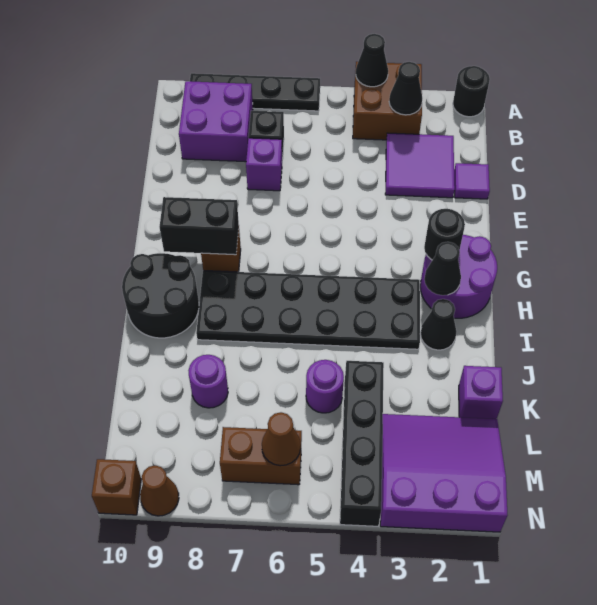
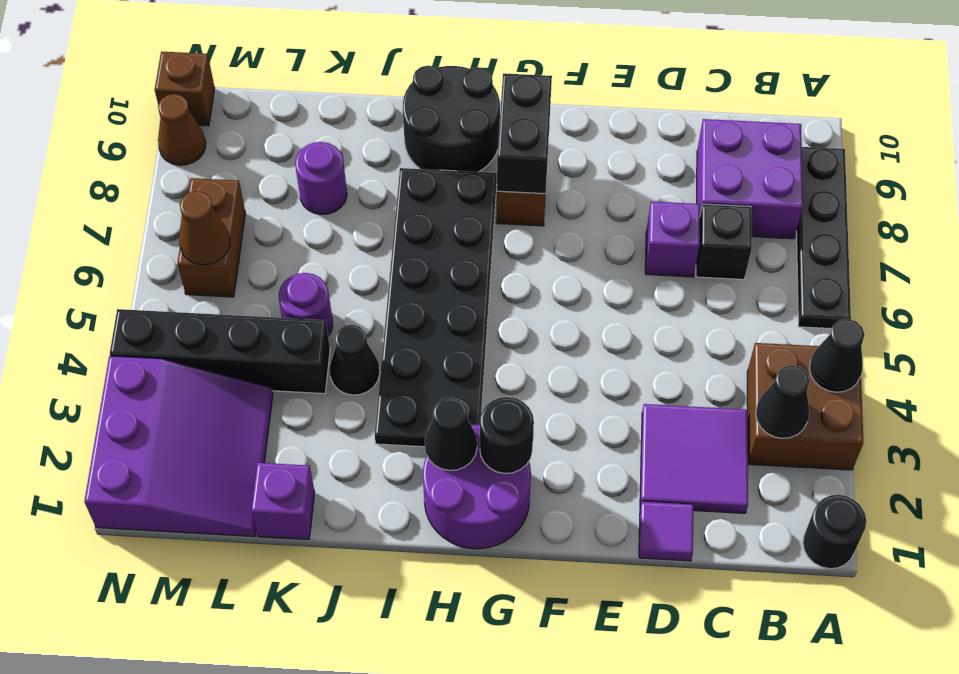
black cone I2 level 1 -> black cone J4 level 1

